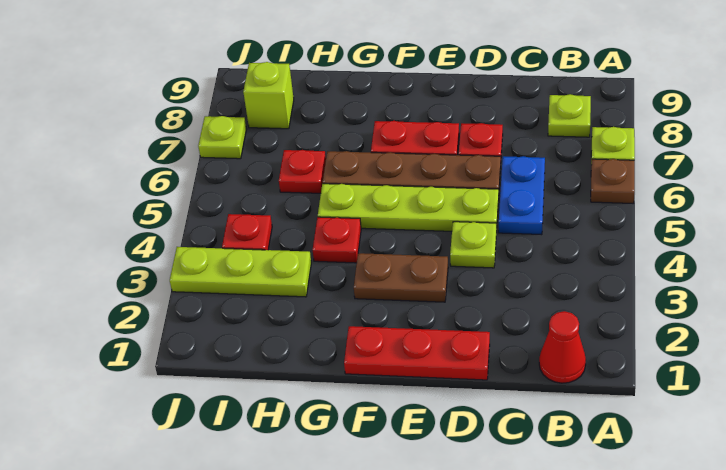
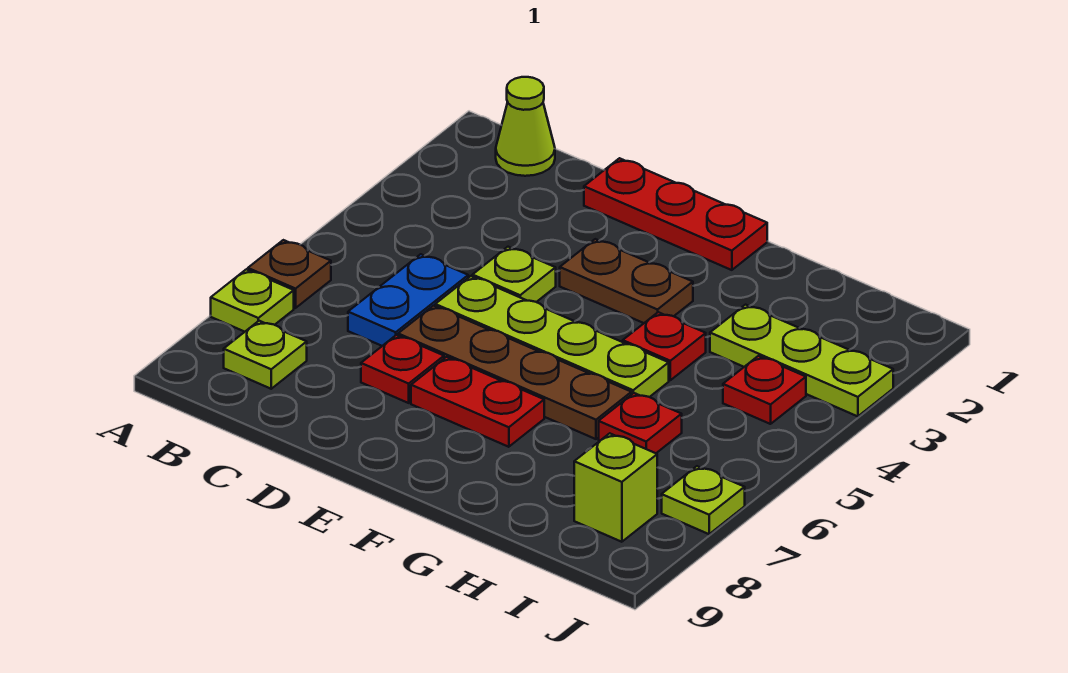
red cone B1 level 1 -> lime cone B1 level 1

